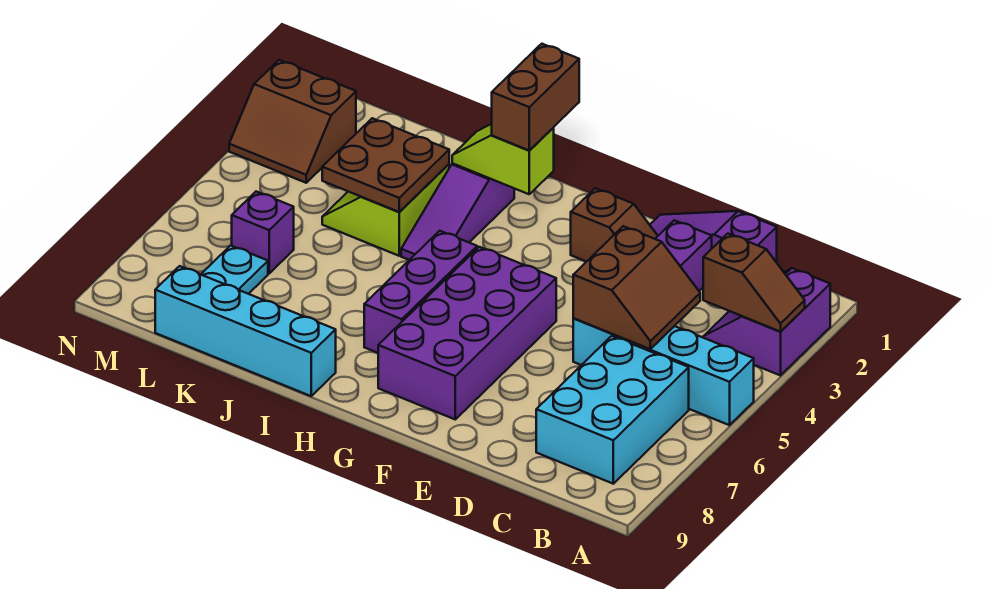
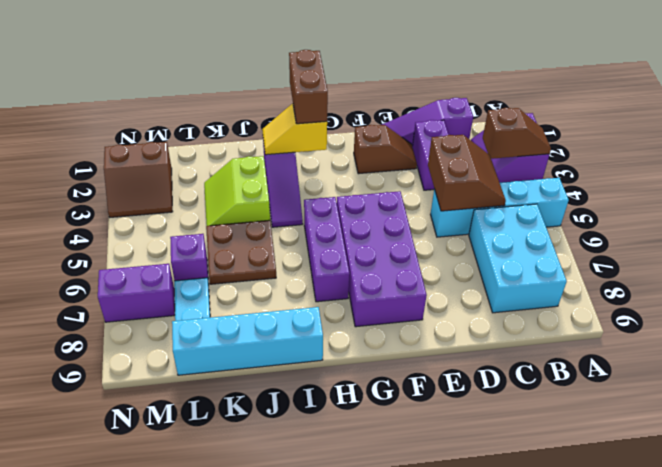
lime slope H2:I2 level 2 top H -> yellow slope H2:I2 level 2 top H
brown plate J3:K4 level 2 -> brown plate J5:K6 level 1
none -> purple brick M7:N7 level 1

